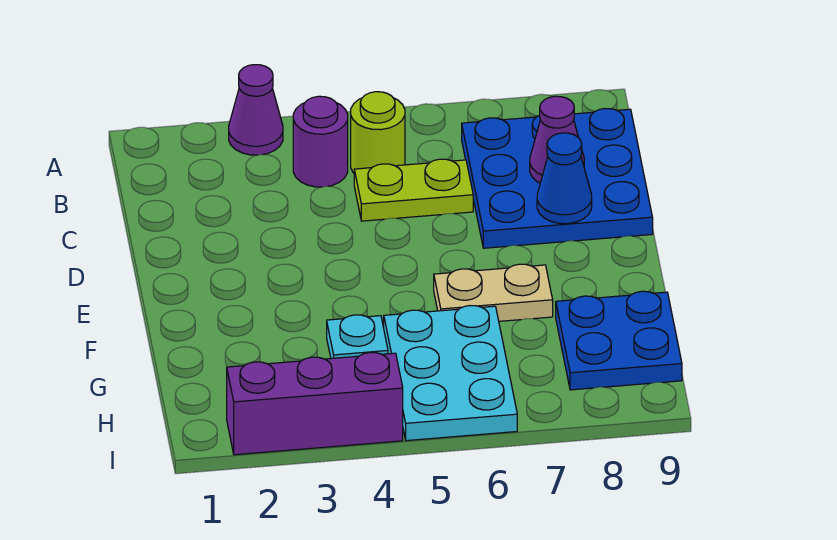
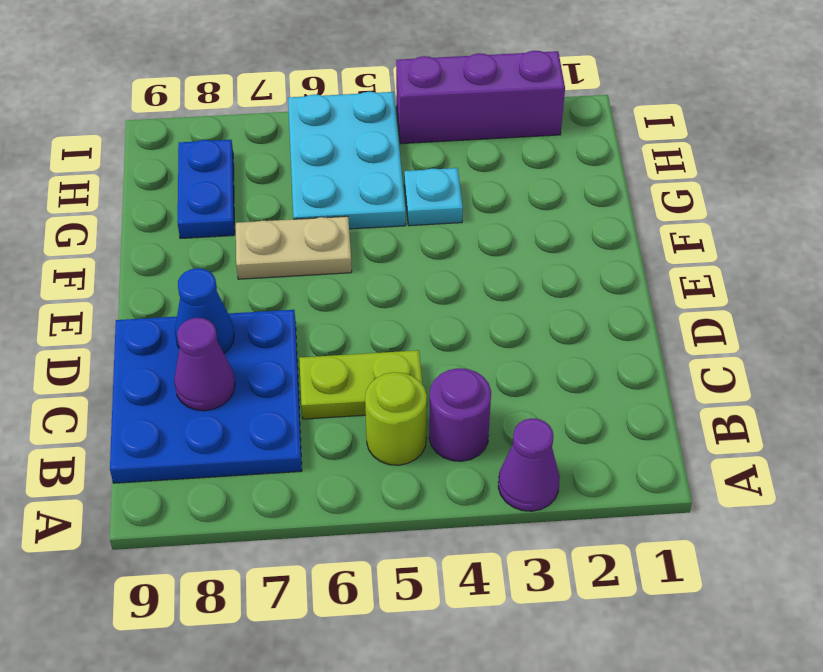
blue plate G8:H9 level 1 -> blue plate G8:H8 level 1

